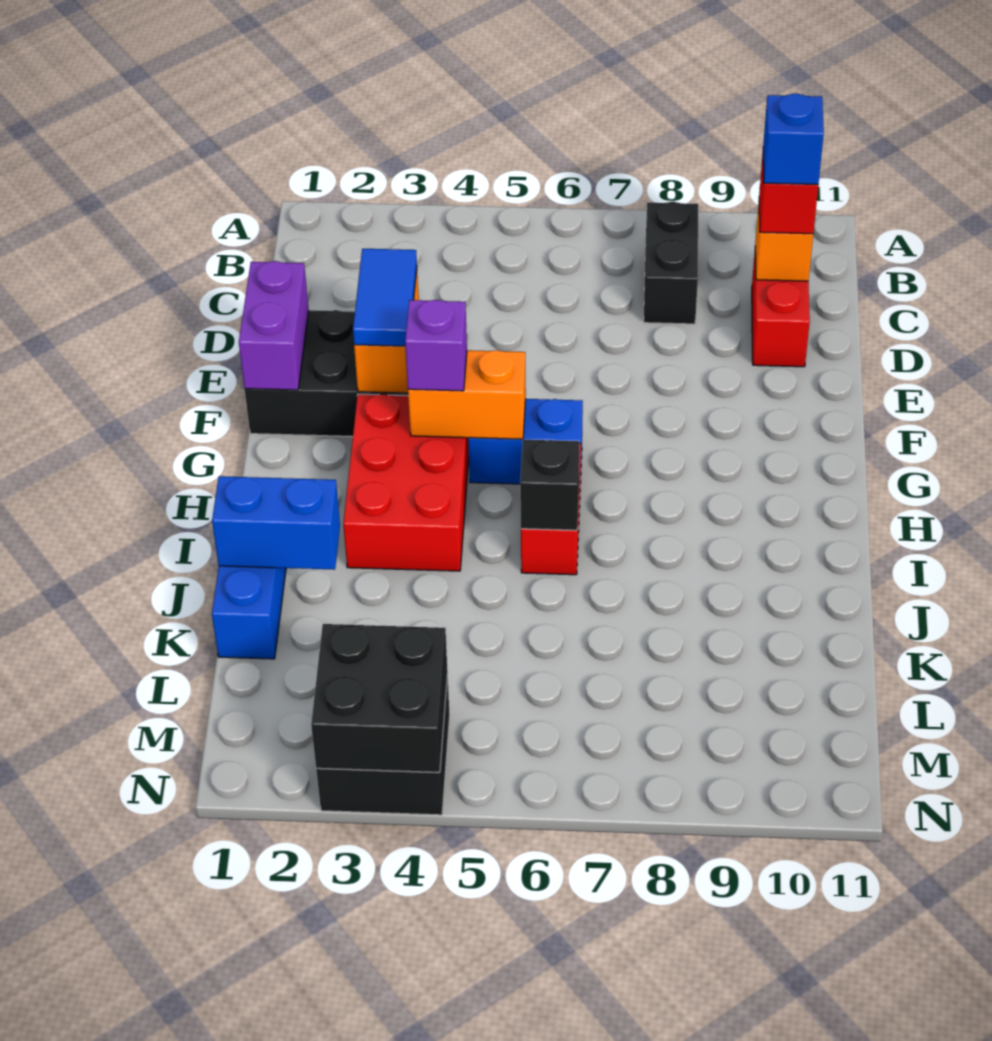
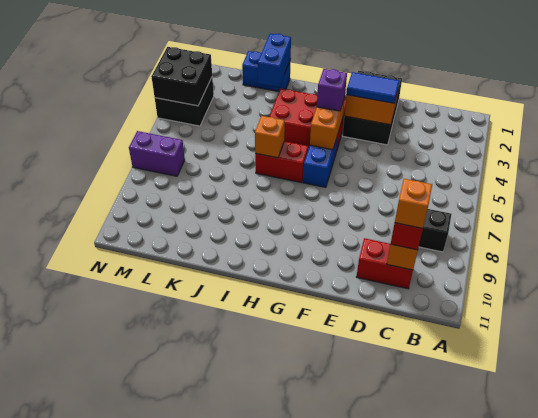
blue brick C10 level 4 -> orange brick C10 level 4
purple brick E1:F1 level 2 -> purple brick M7:N7 level 1
black brick I6 level 2 -> orange brick I6 level 2

